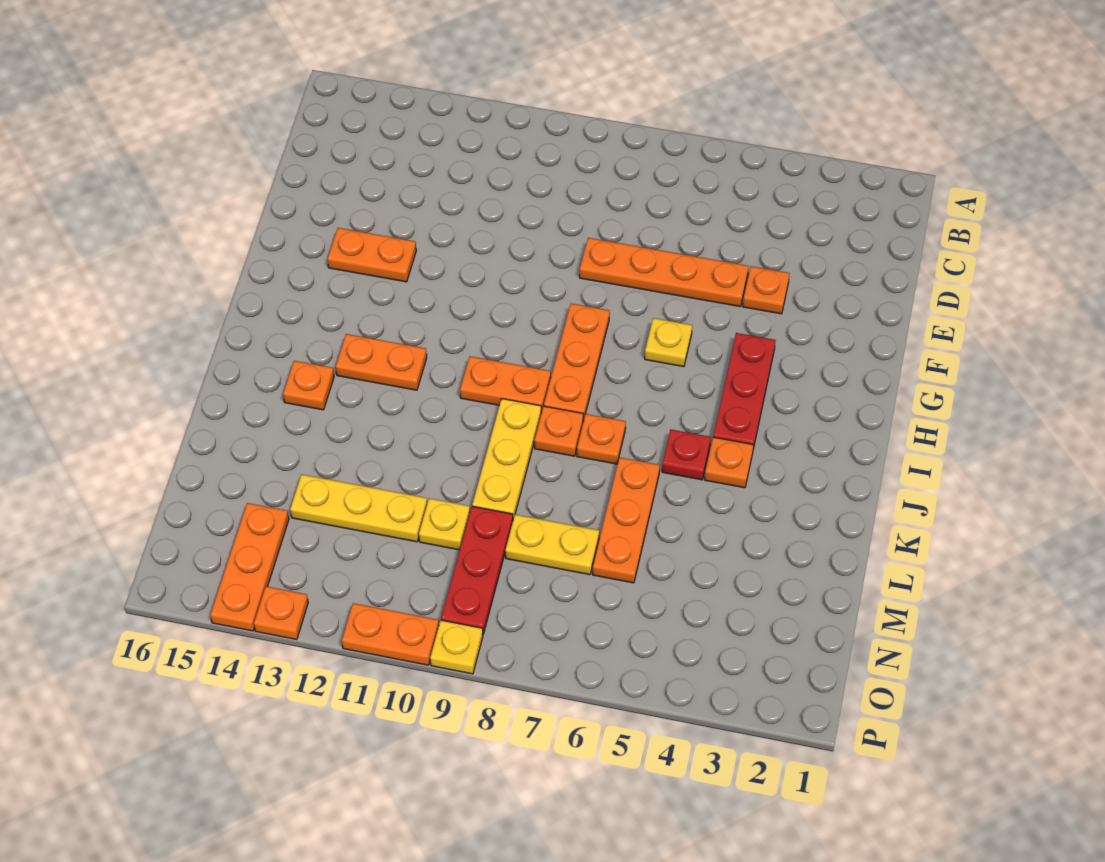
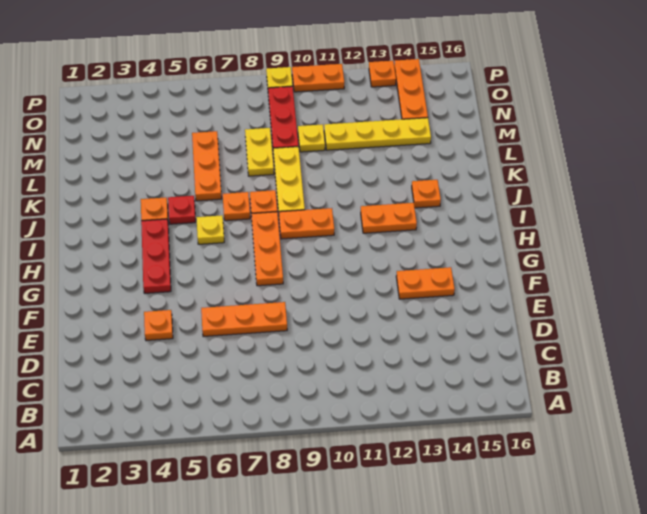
orange plate E5:E8 level 1 -> orange plate E6:E8 level 1
yellow plate G6 level 1 -> yellow plate I6 level 1
yellow plate M7:M8 level 1 -> yellow plate L8:M8 level 1
yellow plate M11:M13 level 1 -> yellow plate M11:M14 level 1

